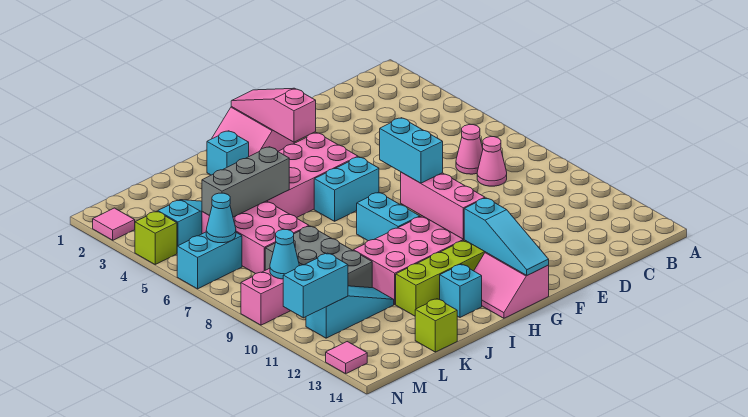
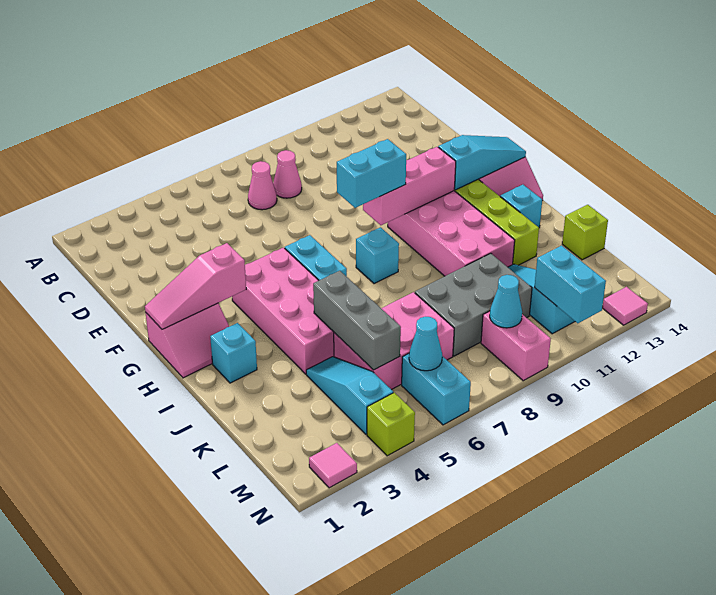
cyan brick H8:H9 level 1 -> cyan brick H8 level 1

